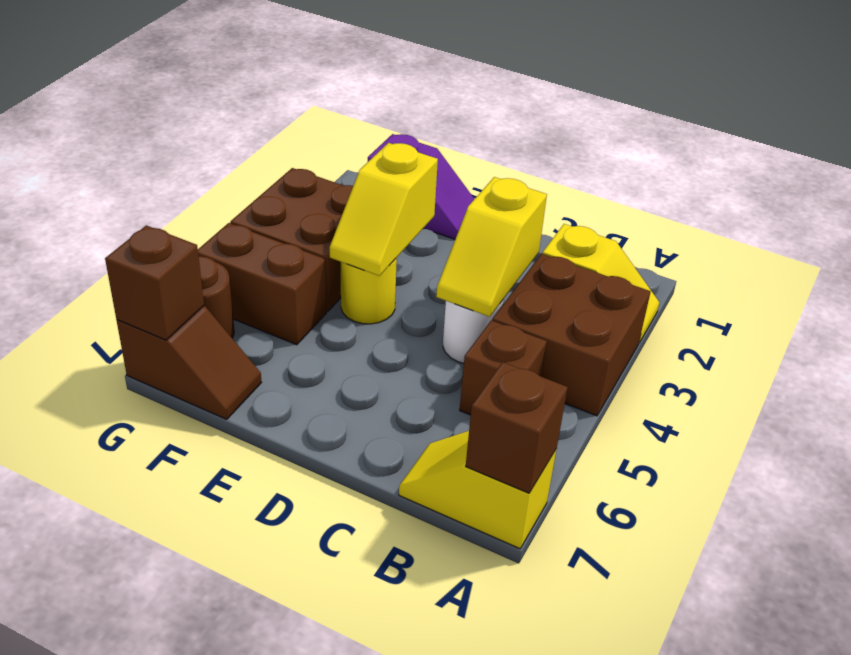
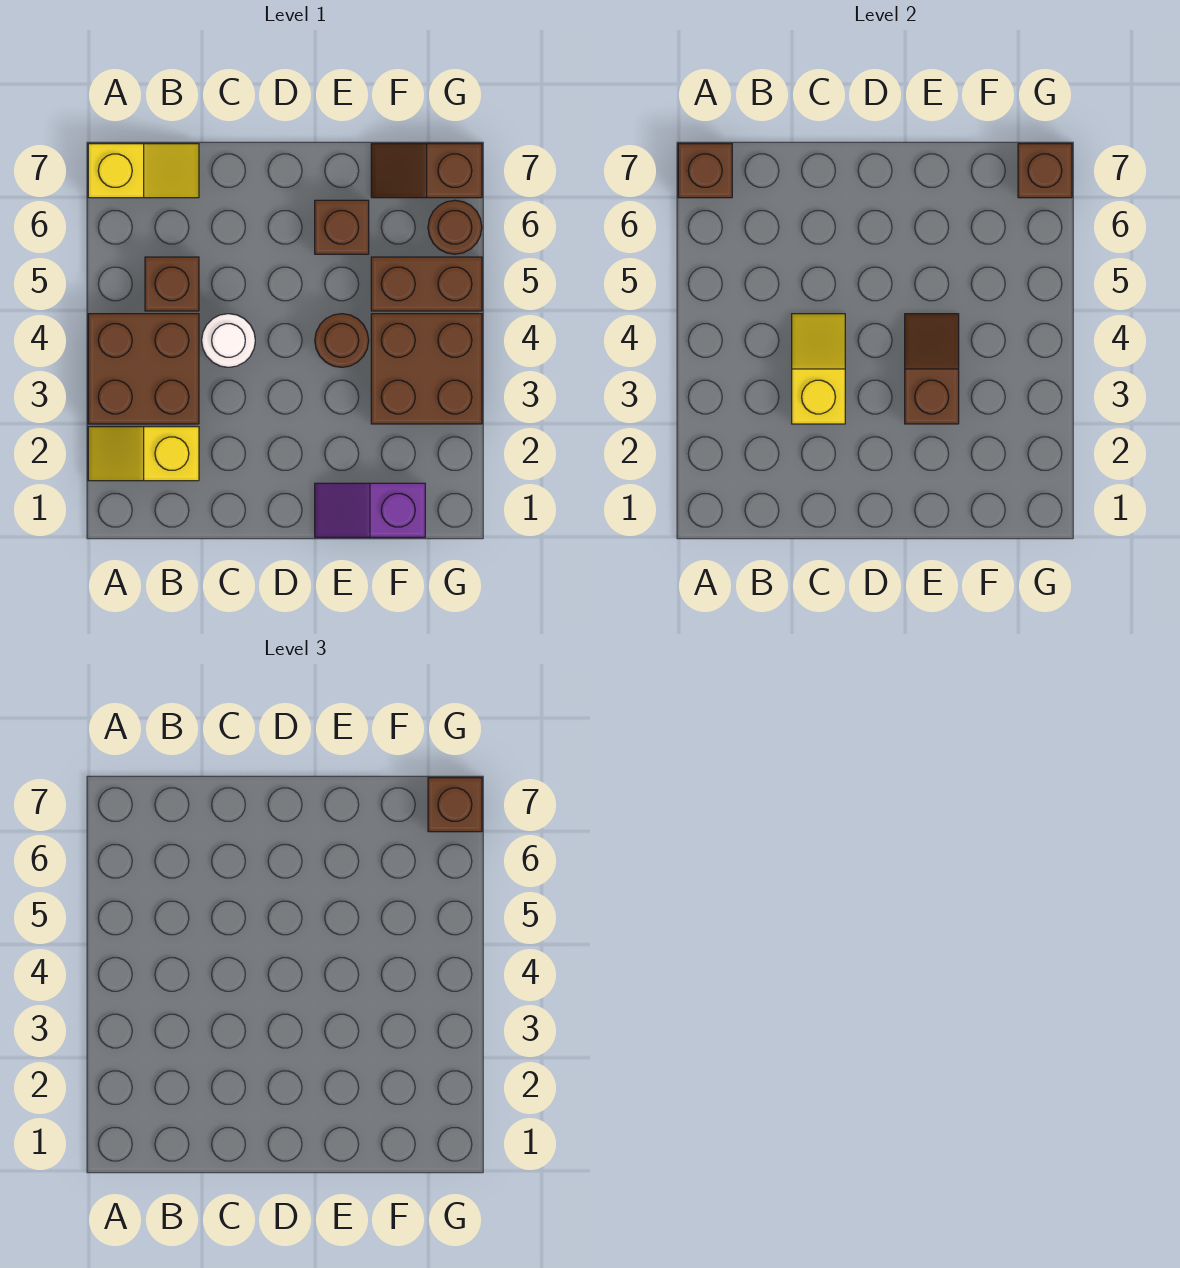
yellow slope E3:E4 level 2 top 3 -> brown slope E3:E4 level 2 top 3
yellow round brick E4 level 1 -> brown round brick E4 level 1
none -> brown brick E6 level 1
none -> brown brick G7 level 3

